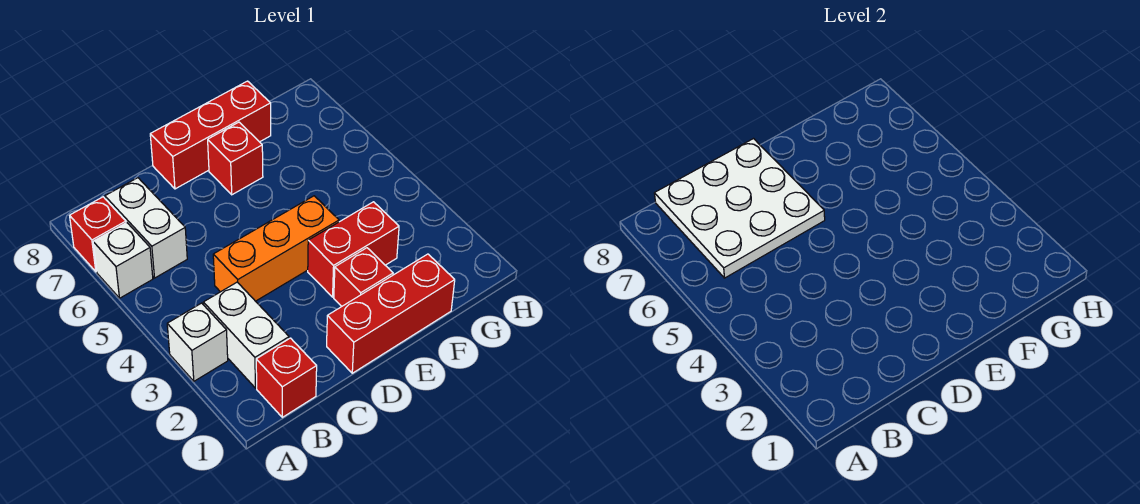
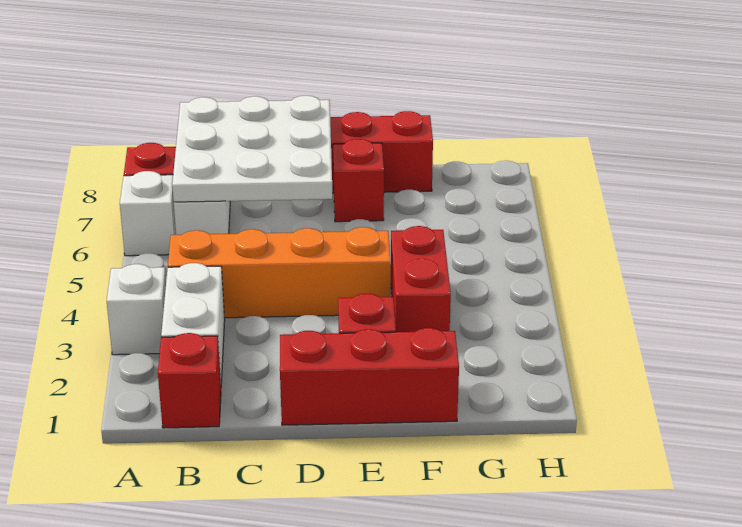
orange brick C4:E4 level 1 -> orange brick B4:E4 level 1
red brick E3:F3 level 1 -> red brick F3:F4 level 1

